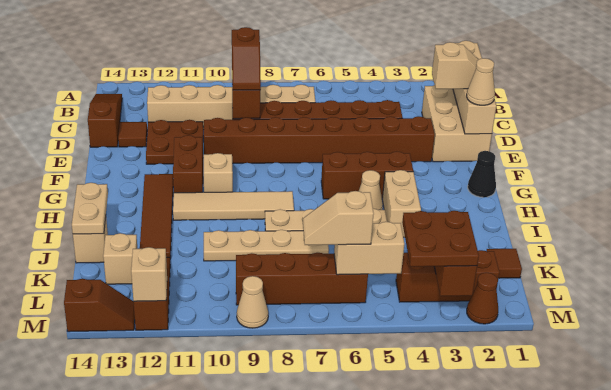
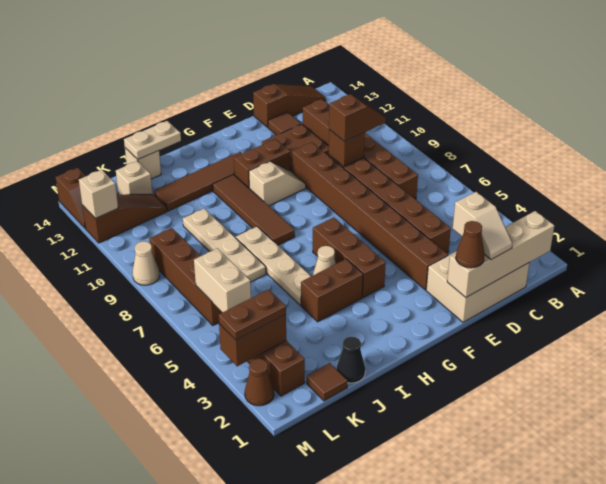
tan brick C7:C12 level 1 -> brown brick C7:C12 level 1
brown slope C9:D9 level 3 top C -> brown slope C9:D9 level 3 top D
tan cone E1 level 3 -> brown cone E1 level 3
black cone G1 level 1 -> black cone J1 level 1
tan brick H4:I4 level 1 -> brown brick H4:I4 level 1
tan tile H8:H11 level 1 -> brown tile H8:H11 level 1
brown plate L3:M4 level 3 -> brown plate L3:M3 level 3
tan slope L6:L7 level 3 top 6 -> none

